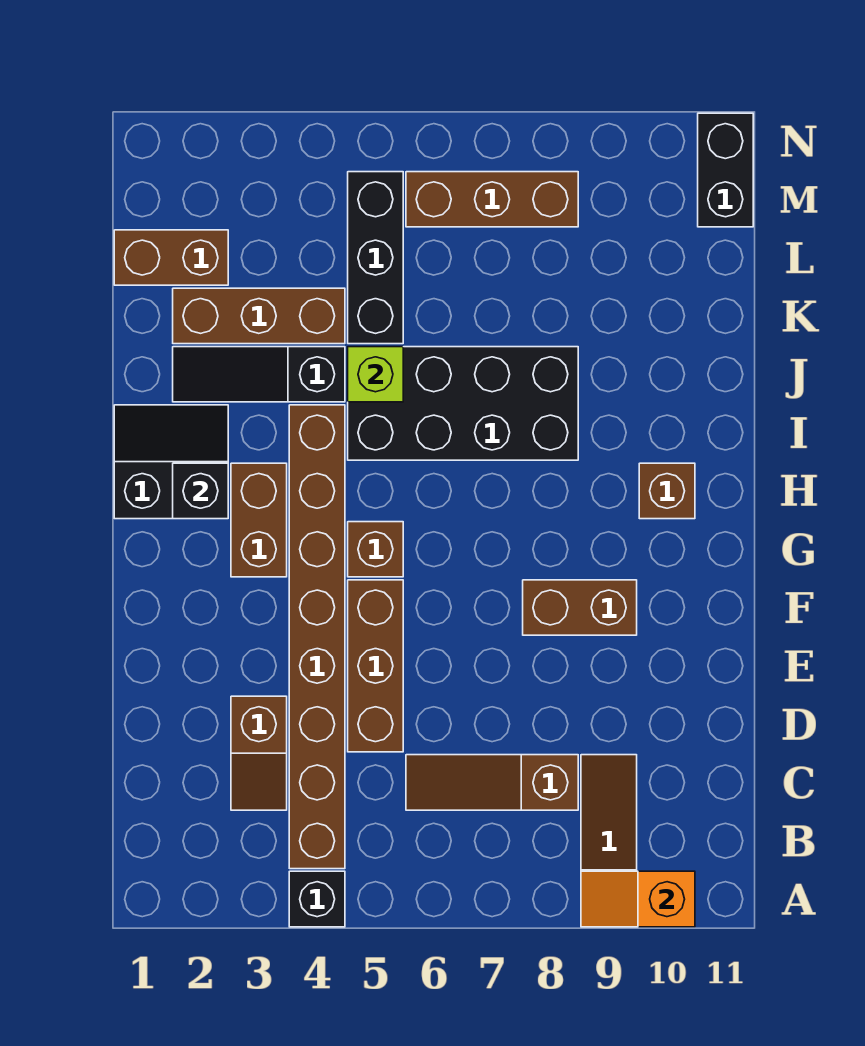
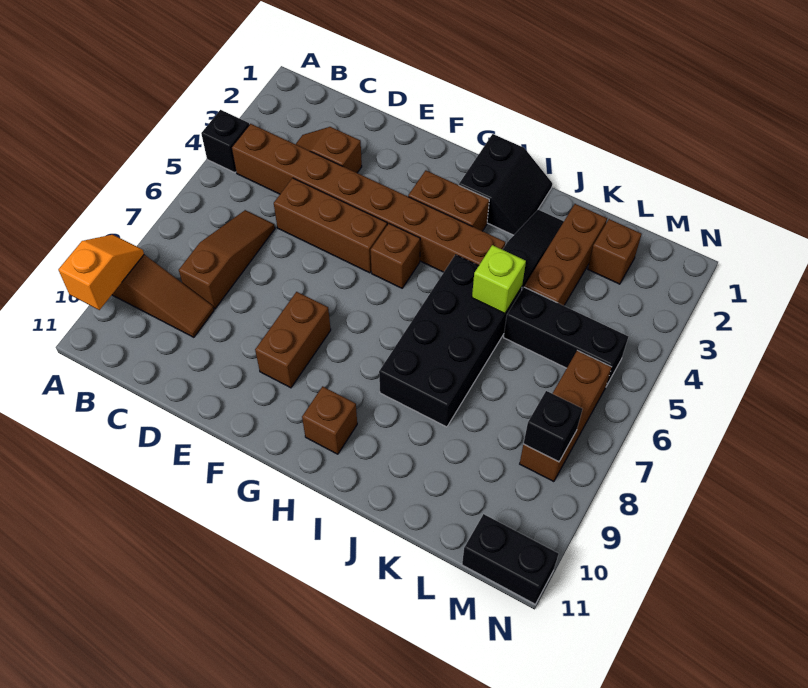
black brick H2 level 2 -> black brick M8 level 2
brown brick L1:L2 level 1 -> brown brick L2 level 1

